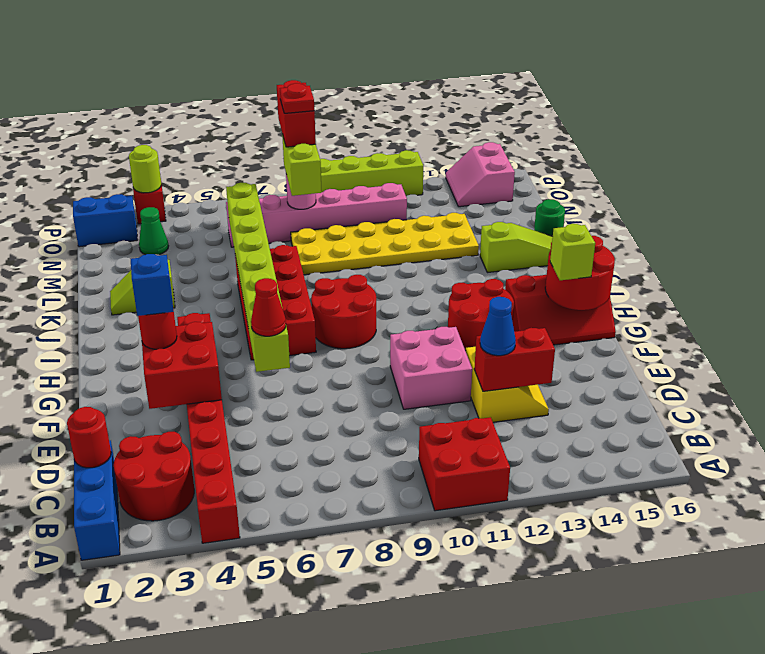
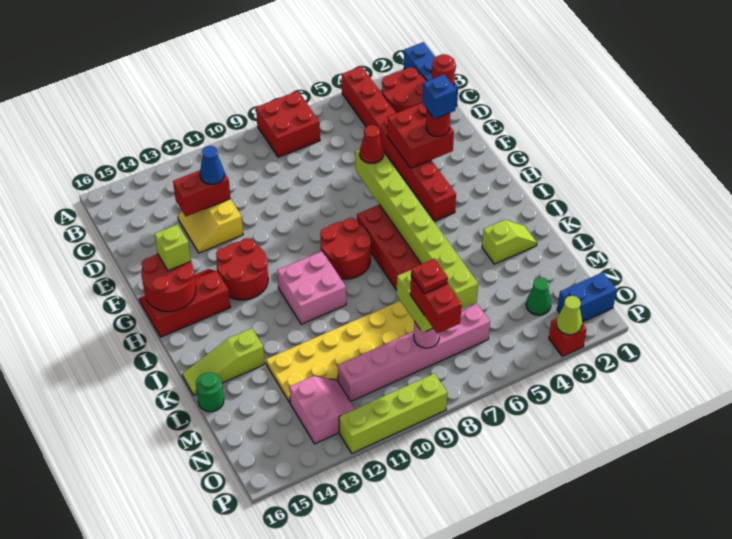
red brick A10:B11 level 1 -> red brick A7:B8 level 1
pink brick E10:F11 level 1 -> pink brick I10:J11 level 1
pink slope O14:P15 level 1 top 15 -> pink slope N12:O13 level 1 top 13
lime round brick P3 level 2 -> lime cone P3 level 2

